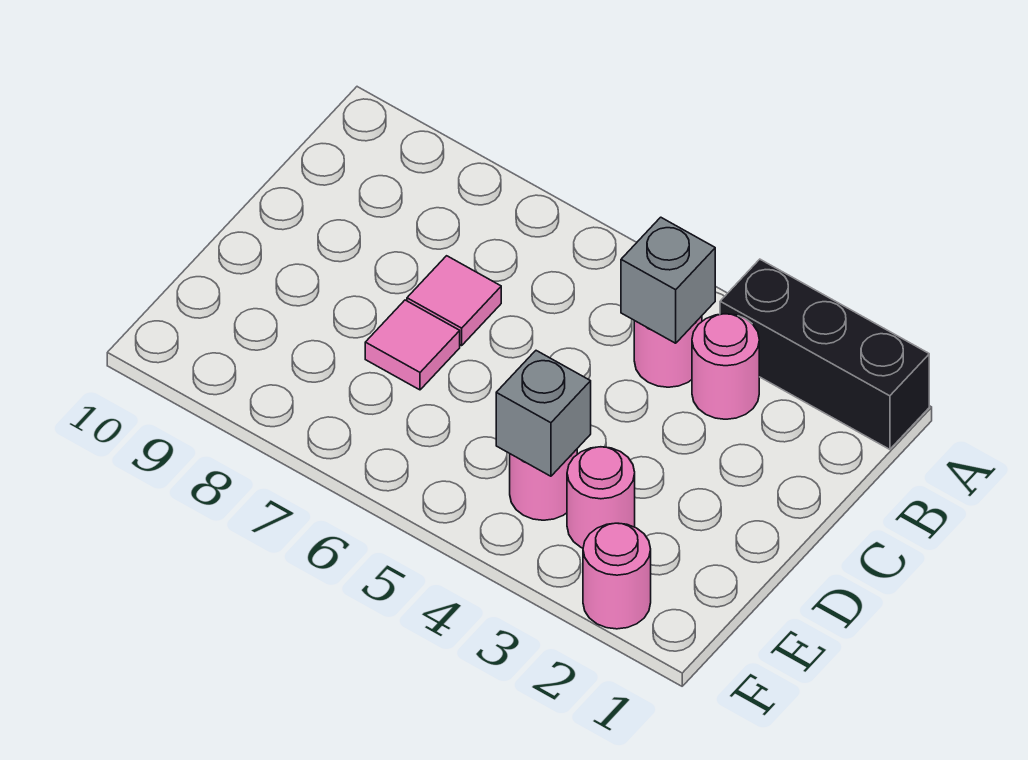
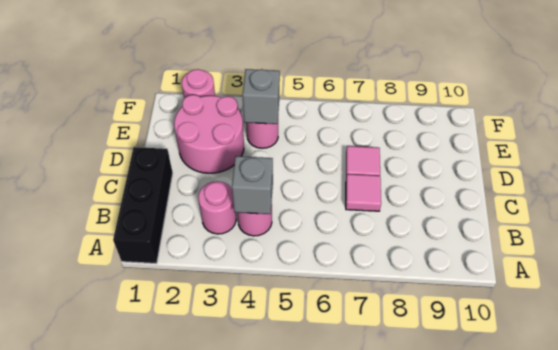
black brick A1:A3 level 1 -> black brick A1:C1 level 1
pink round brick E3 level 1 -> pink round brick D2:E3 level 1

